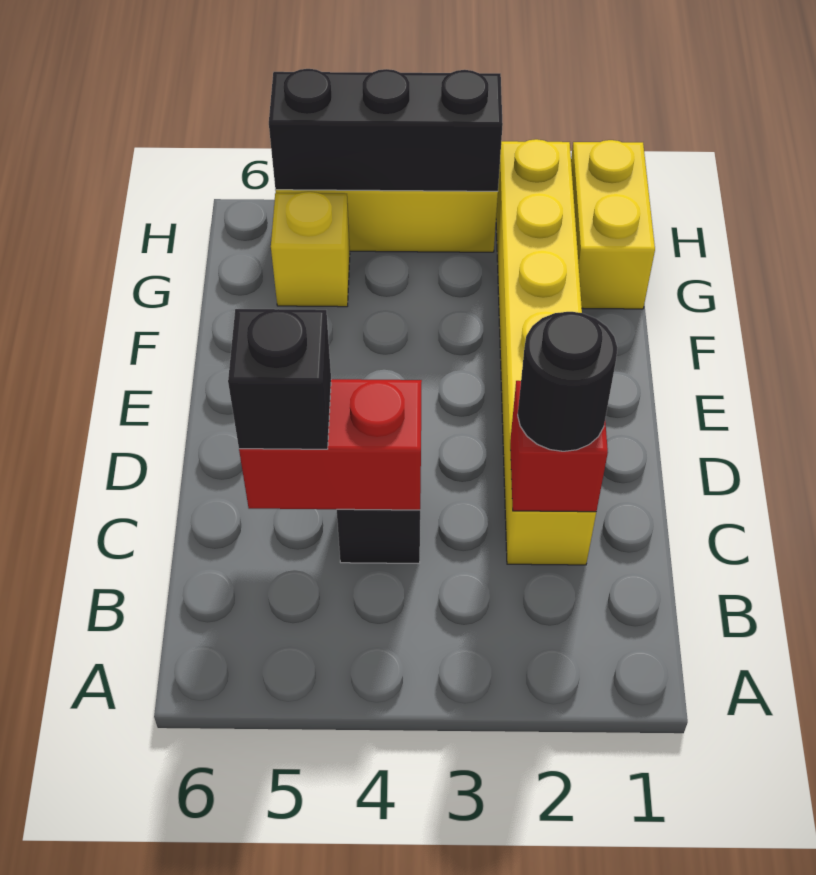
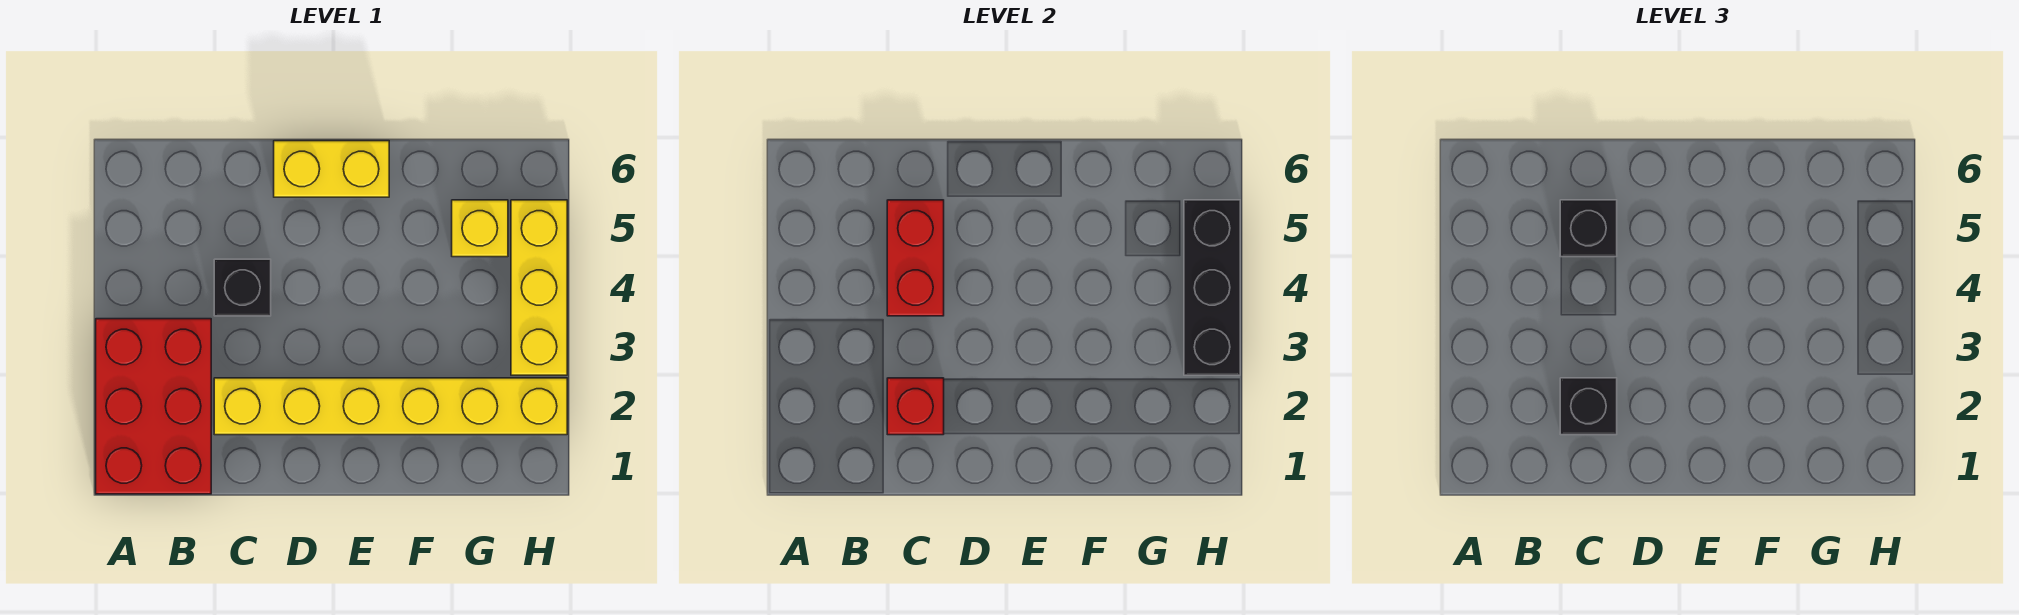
none -> red brick A1:B3 level 1
black round brick C2 level 3 -> black brick C2 level 3
yellow brick G1:H1 level 1 -> yellow brick D6:E6 level 1

